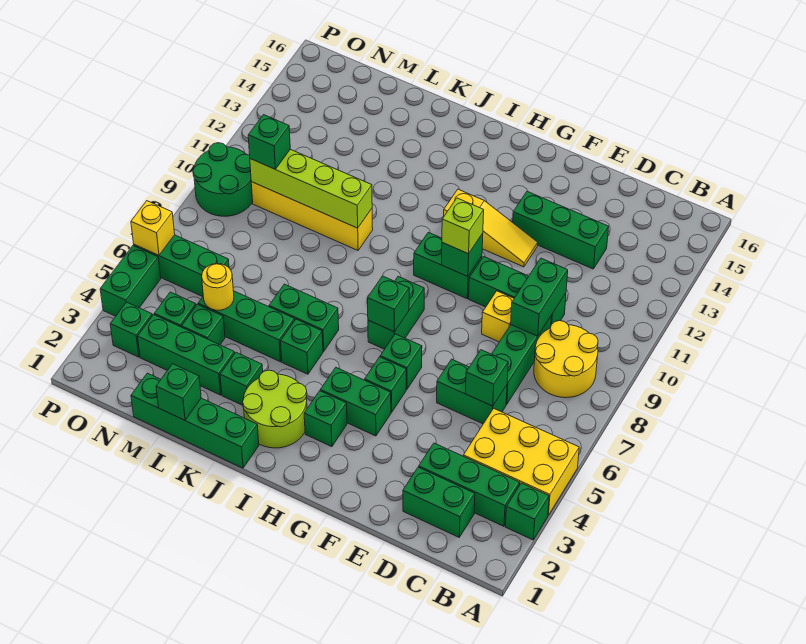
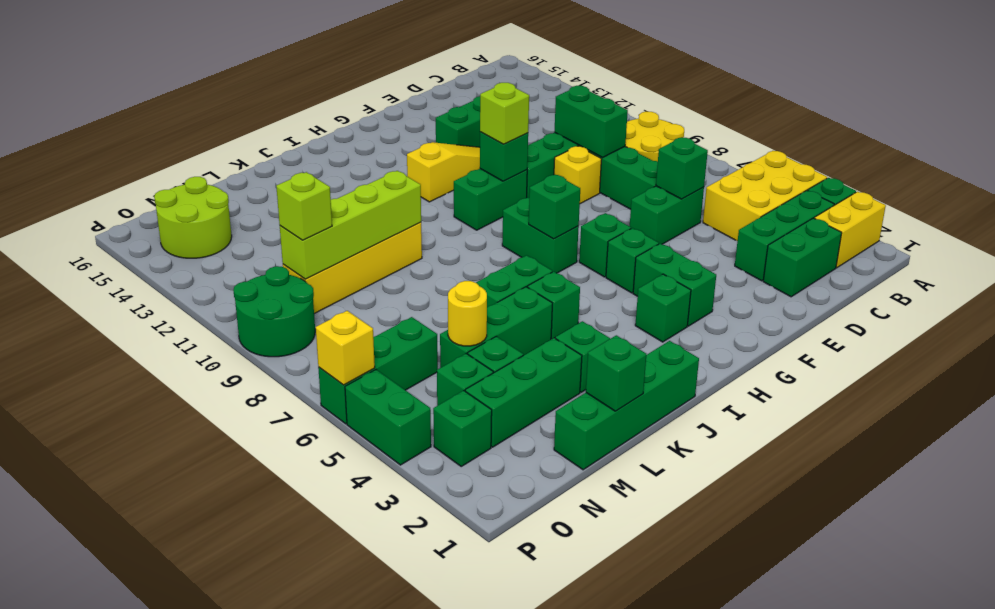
none -> yellow brick A2:B2 level 1
green brick G4:H4 level 1 -> green brick G3:G4 level 1
lime round brick I2:J3 level 1 -> lime round brick N14:O15 level 1
green brick N10 level 3 -> lime brick N10 level 3

